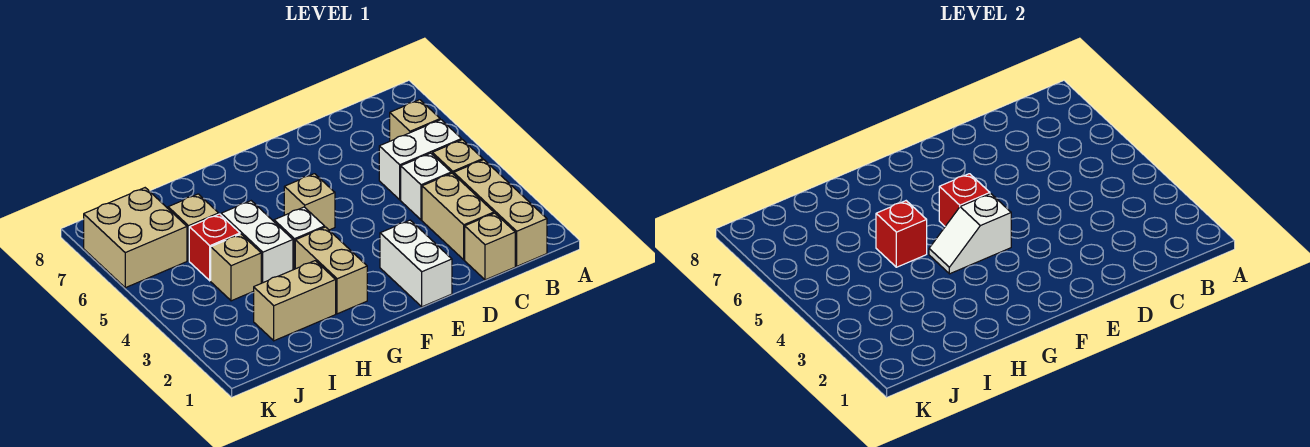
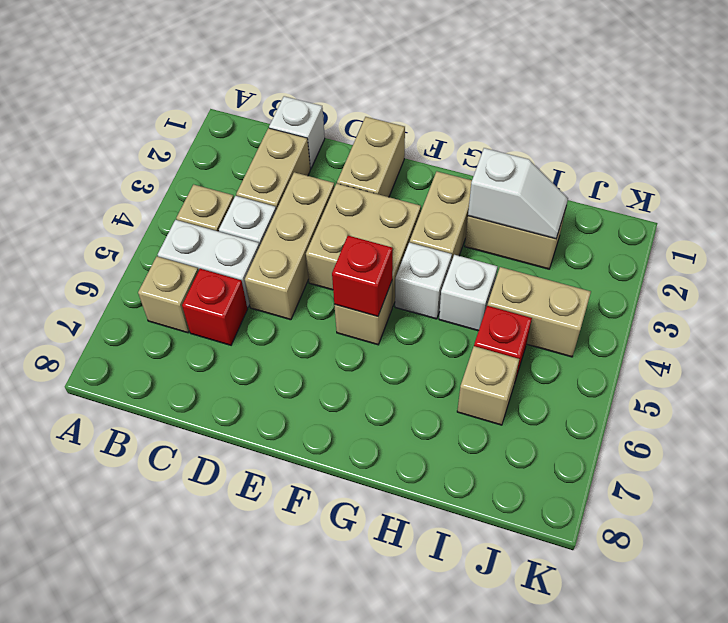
tan brick B1:B3 level 1 -> tan brick D3:D5 level 1
tan brick C1 level 1 -> white brick C1 level 1
white brick E1:E2 level 1 -> tan brick E1:E2 level 1
white slope F4:G4 level 2 top F -> white slope H2:I2 level 2 top H
white brick H4:H5 level 1 -> white brick H4 level 1
red brick H5 level 2 -> red brick C6 level 1
tan brick I4 level 1 -> tan brick I4:J4 level 1
tan brick J6:K7 level 1 -> tan brick E3:F4 level 1

